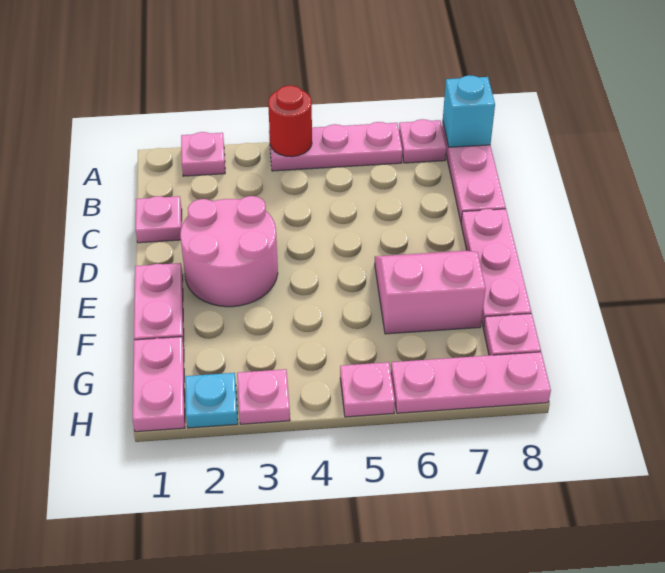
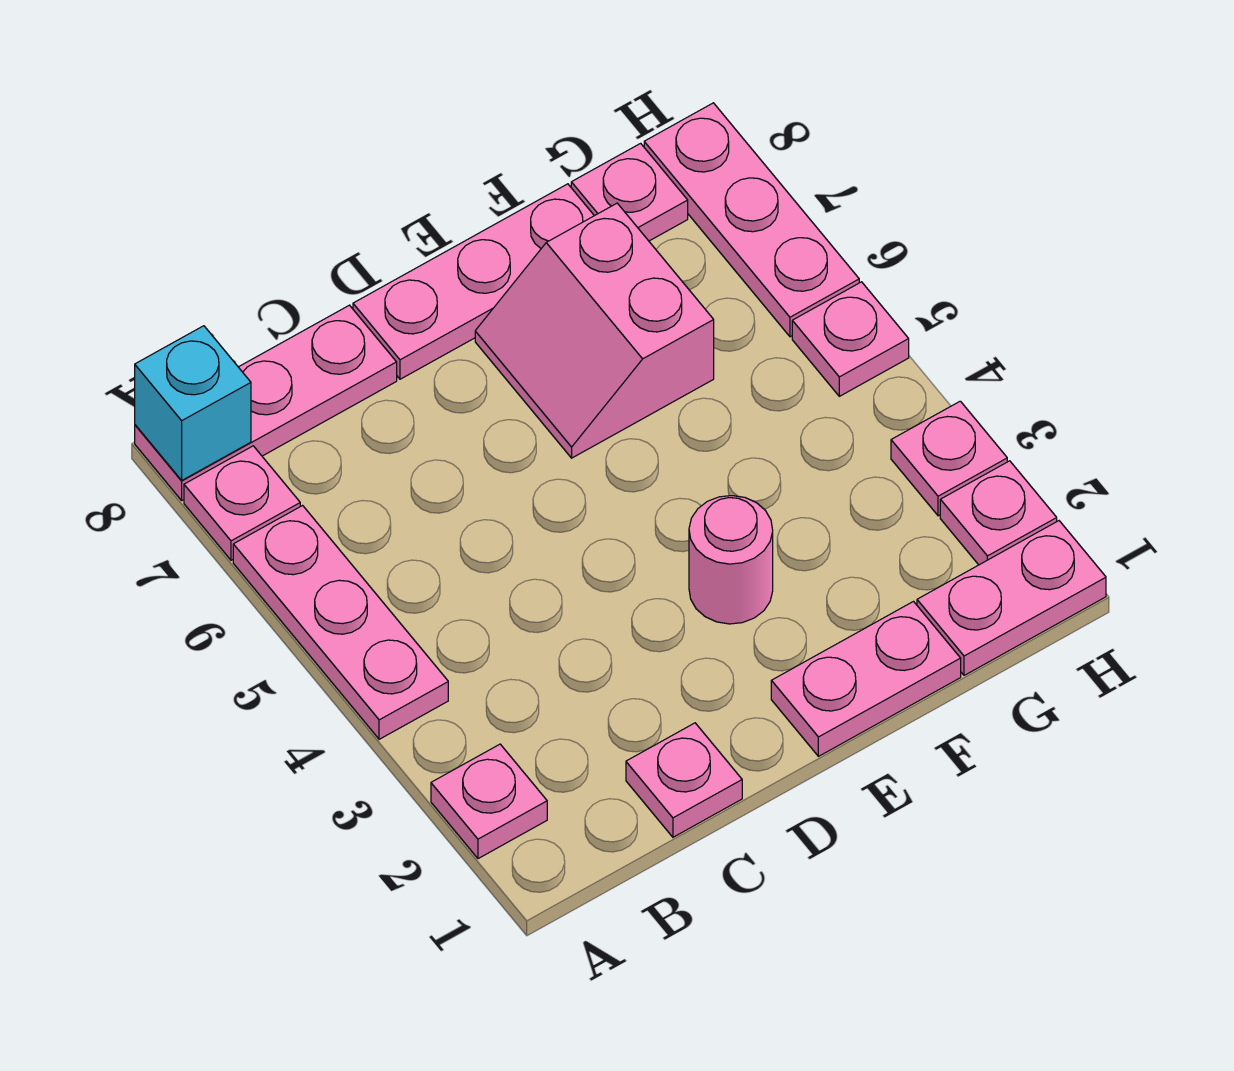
red round brick A4 level 2 -> none
pink round brick D2:E3 level 1 -> pink round brick E3 level 1
cyan plate H2 level 1 -> pink plate H2 level 1

